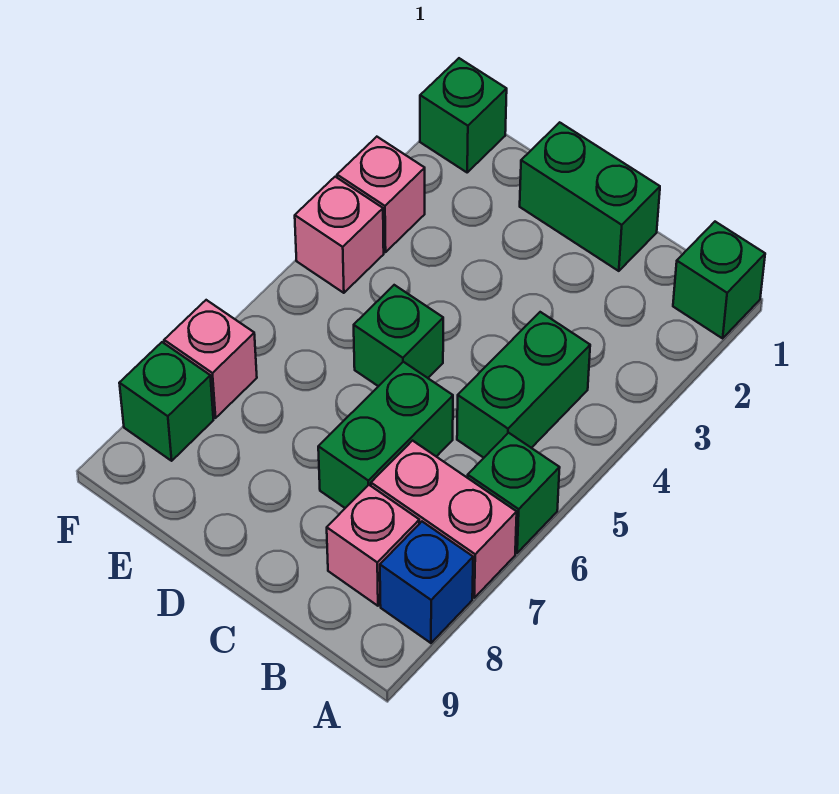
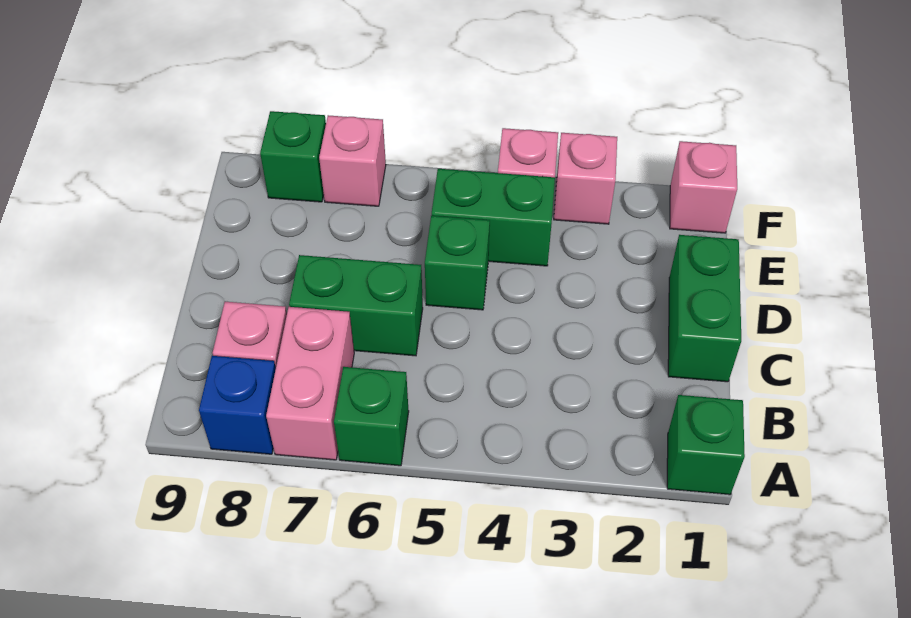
green brick B4:B5 level 1 -> green brick E4:E5 level 1
green brick F1 level 1 -> pink brick F1 level 1

